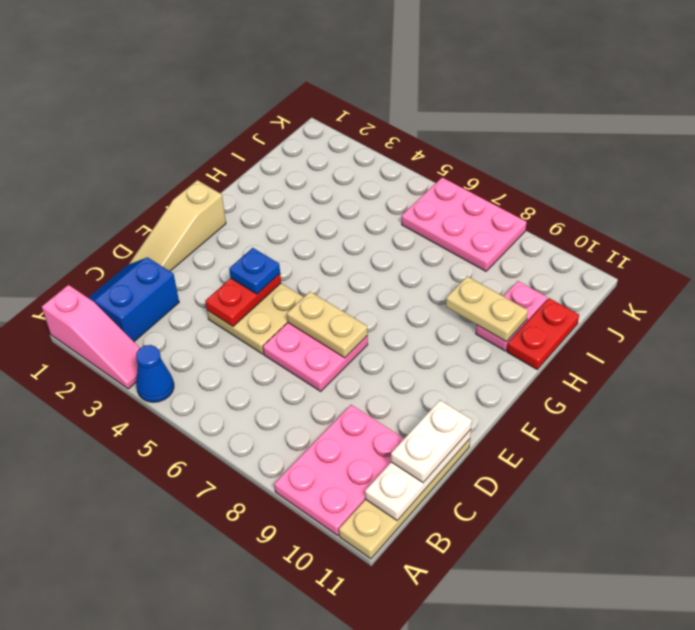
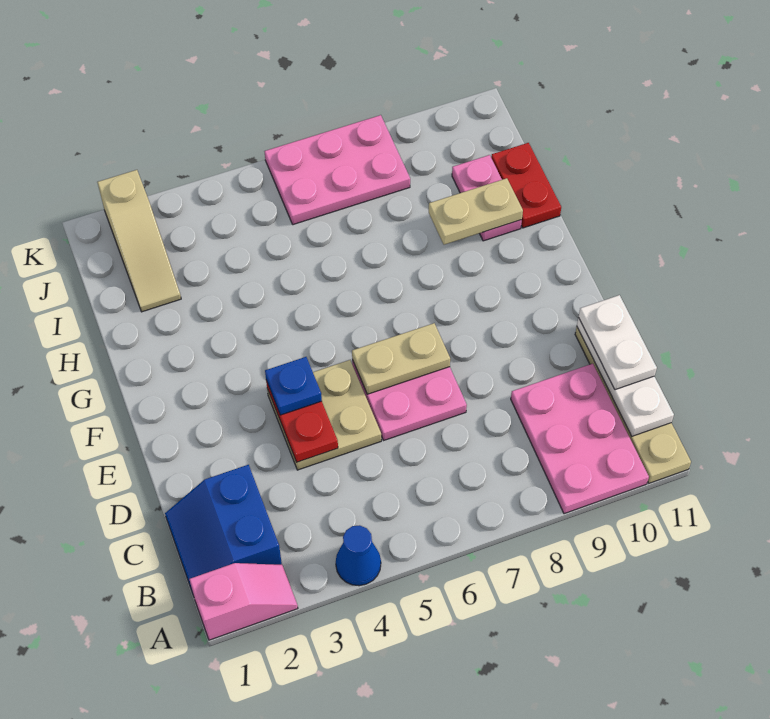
pink slope A1:A3 level 1 top 1 -> pink slope A1:A2 level 1 top 1
tan slope D1:F1 level 1 top F -> tan slope I2:K2 level 1 top K

